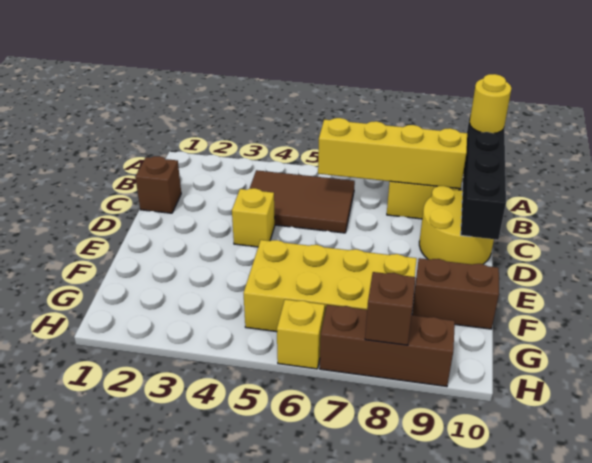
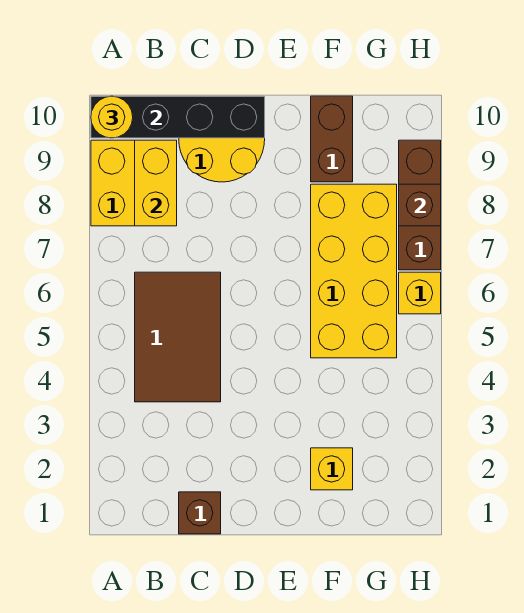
yellow brick B6:B9 level 2 -> yellow brick B8:B9 level 2
yellow brick D4 level 1 -> yellow brick F2 level 1

